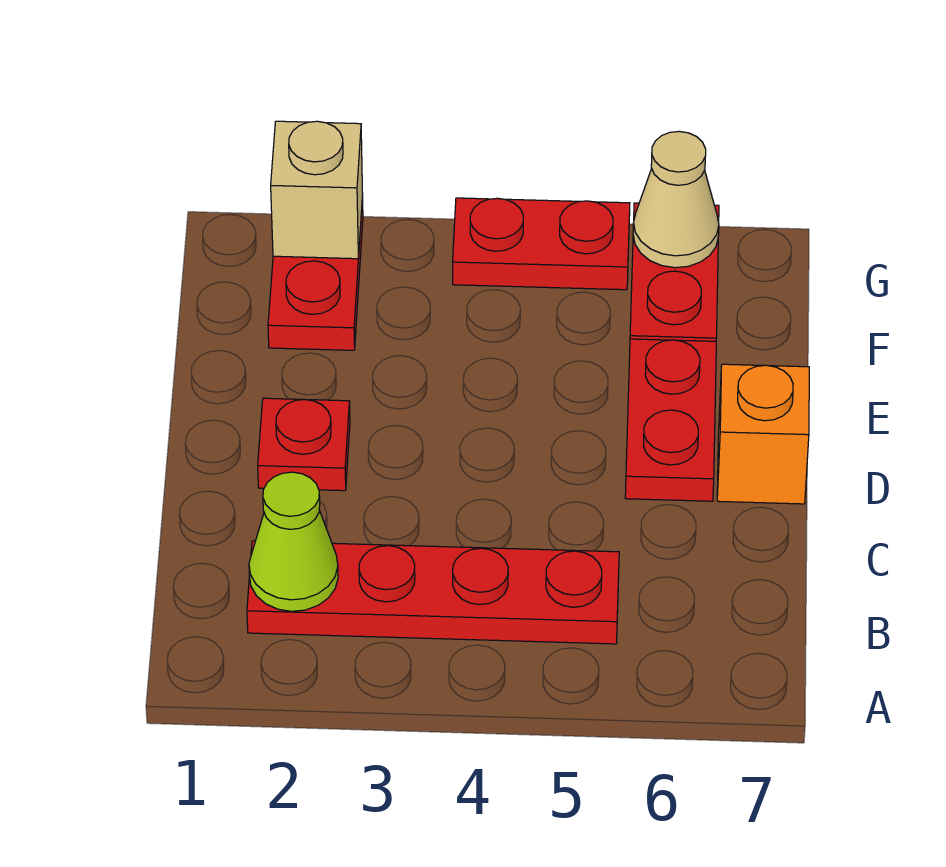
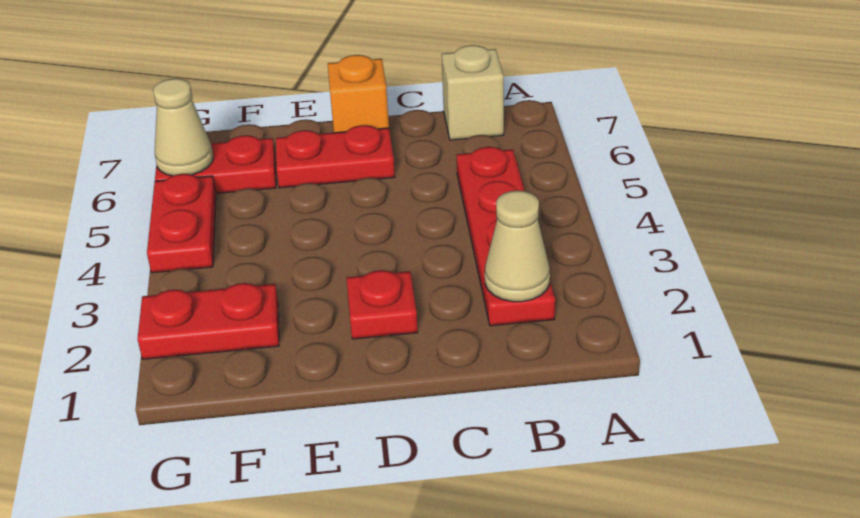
lime cone B2 level 2 -> tan cone B2 level 2
tan brick G2 level 2 -> tan brick B7 level 1

